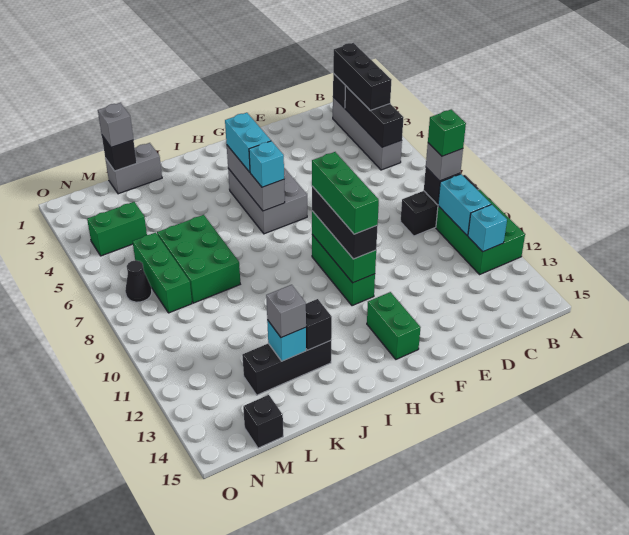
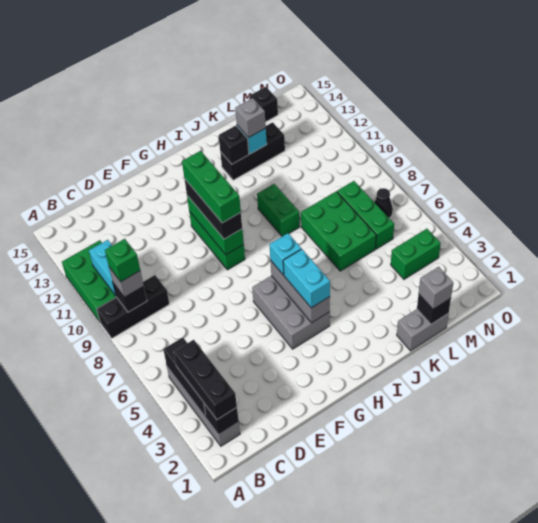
cyan brick B12 level 2 -> none
green brick G13:G14 level 1 -> green brick J9:J10 level 1

